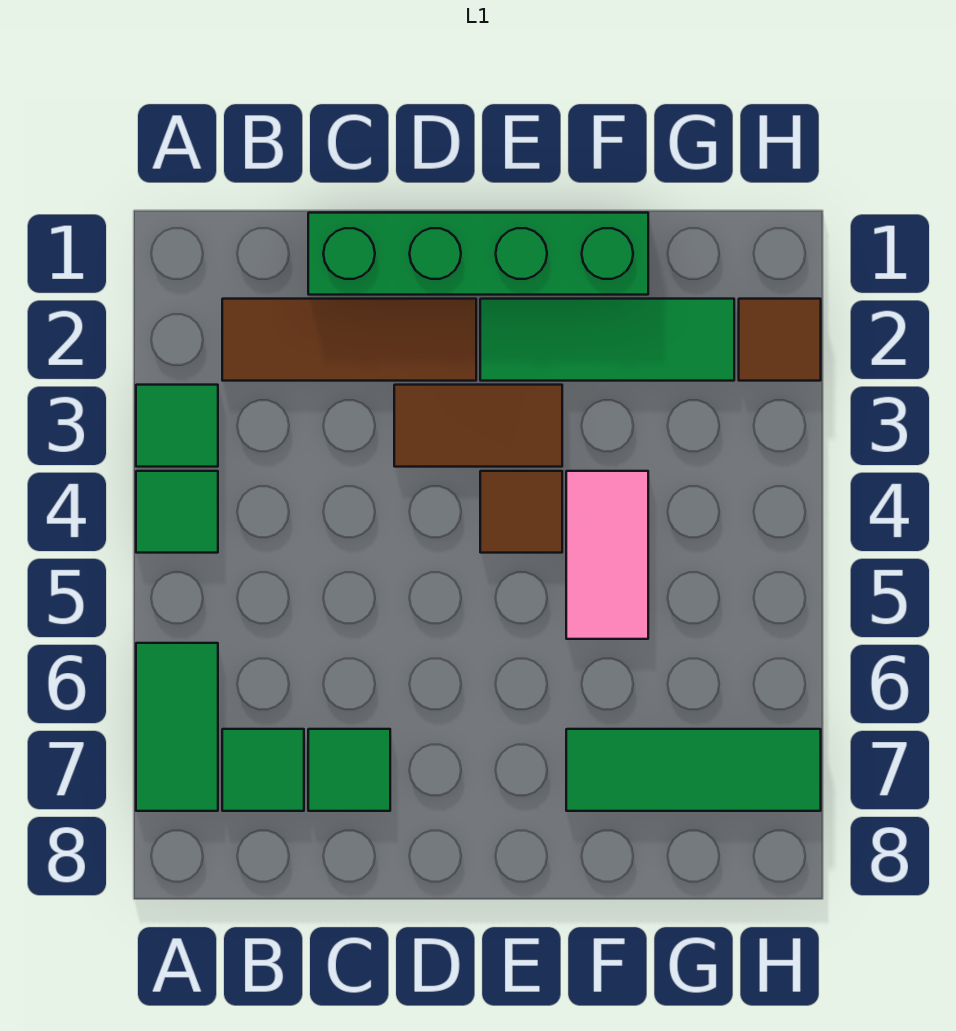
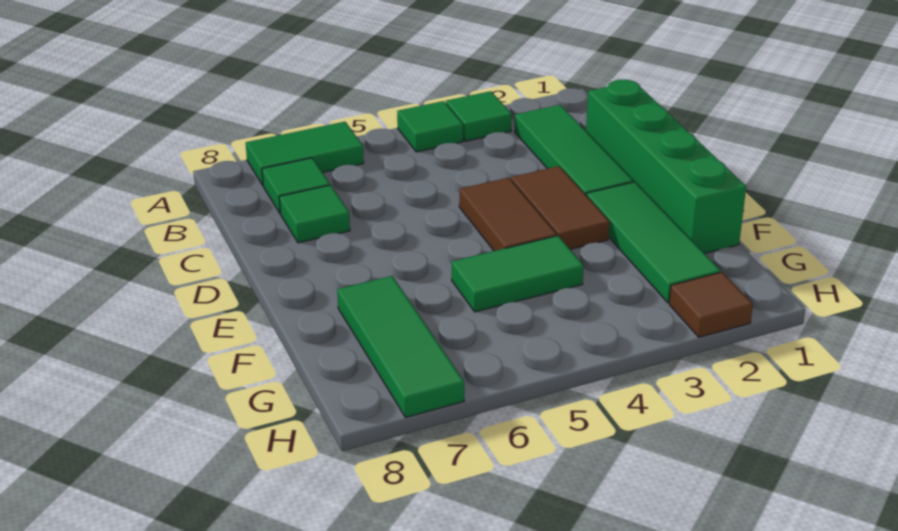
brown tile B2:D2 level 1 -> green tile B2:D2 level 1
brown tile E4 level 1 -> brown tile D4:E4 level 1
pink tile F4:F5 level 1 -> green tile F4:F5 level 1

